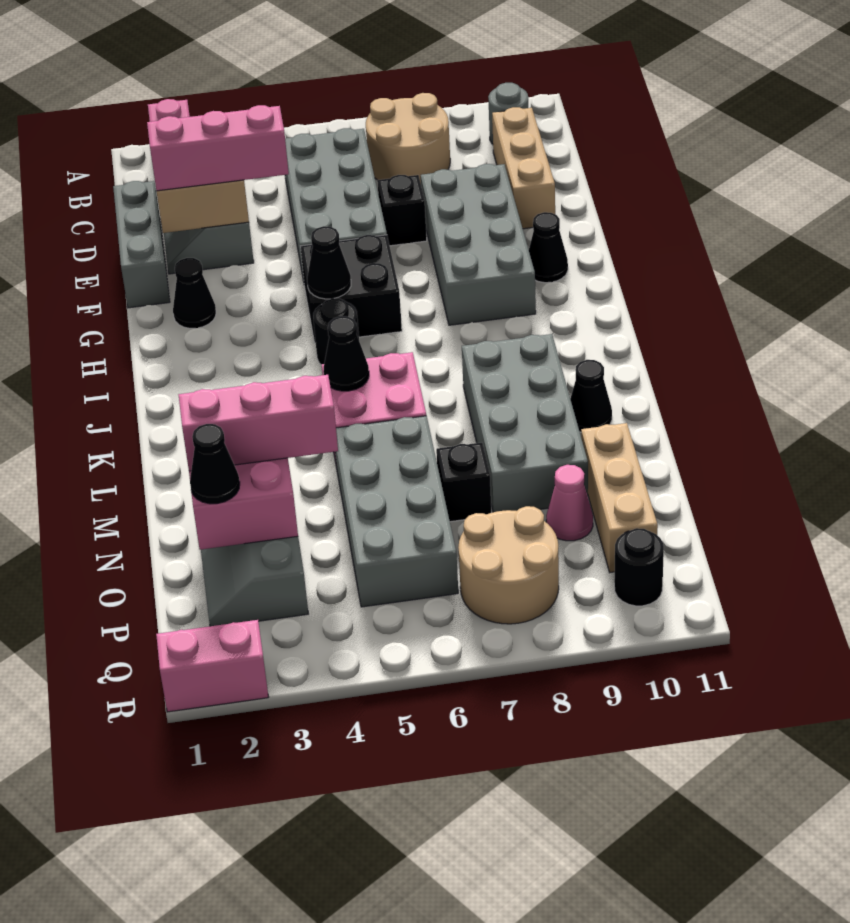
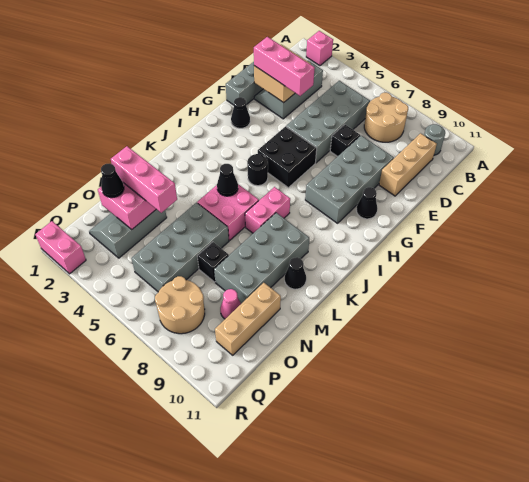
black cone H5 level 2 -> none
none -> pink brick J7:K7 level 1
black round brick Q10 level 1 -> none

